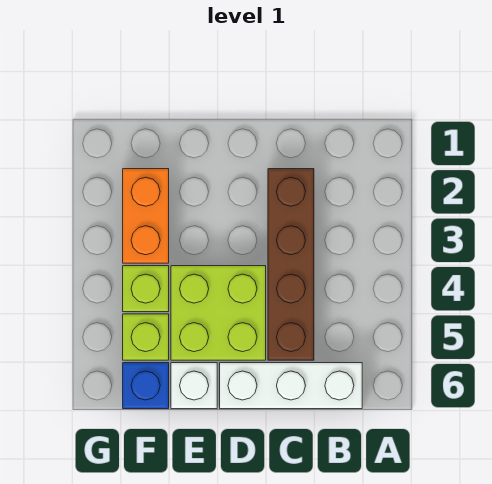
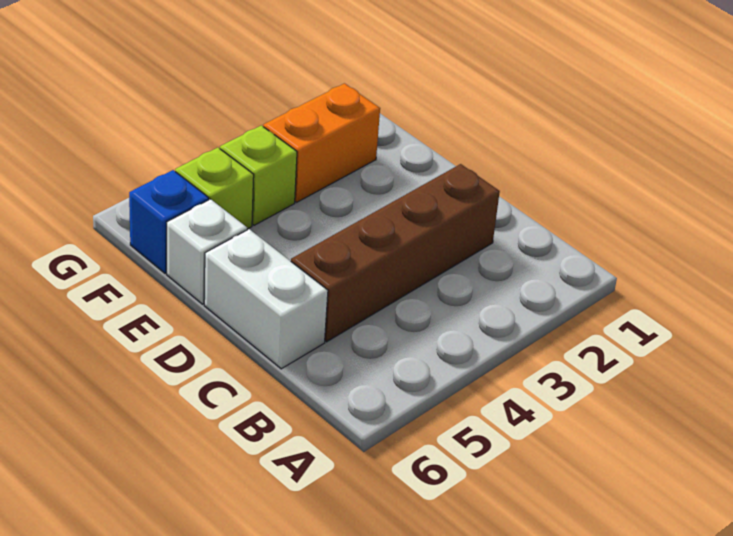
white brick B6:D6 level 1 -> white brick C6:D6 level 1
lime brick D4:E5 level 1 -> none

